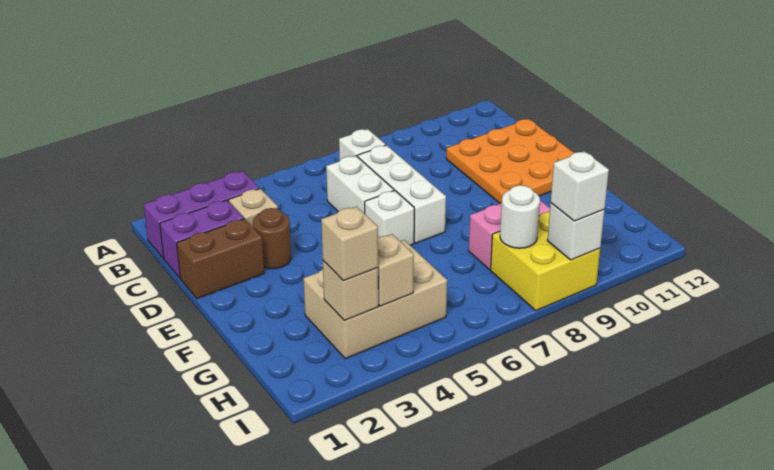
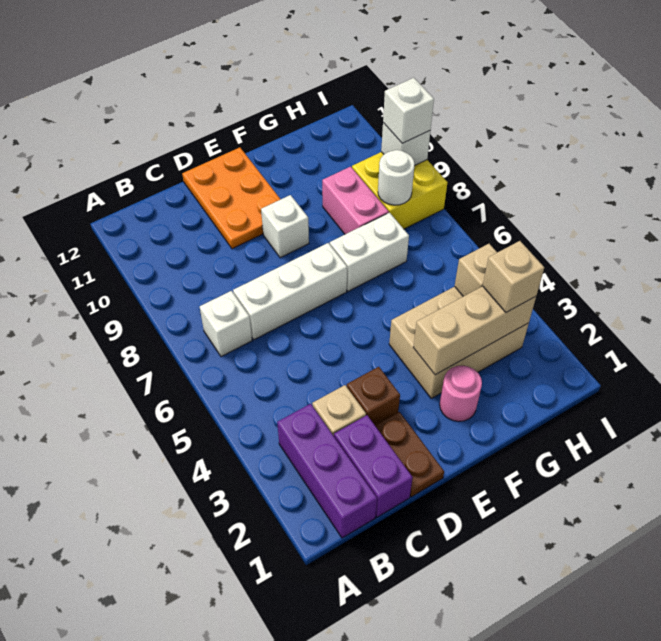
white brick C6:D6 level 1 -> white brick F7:G7 level 1
orange plate C10:E12 level 1 -> orange plate D10:E12 level 1
brown brick D1:D2 level 1 -> brown plate D1:D2 level 1
brown round brick D3 level 1 -> brown brick D3 level 1
white brick E6 level 1 -> white brick E9 level 1
none -> pink round brick F2 level 1
tan brick G3:H5 level 1 -> tan brick F3:H4 level 1
tan brick H3 level 2 -> tan brick F3:H3 level 2

